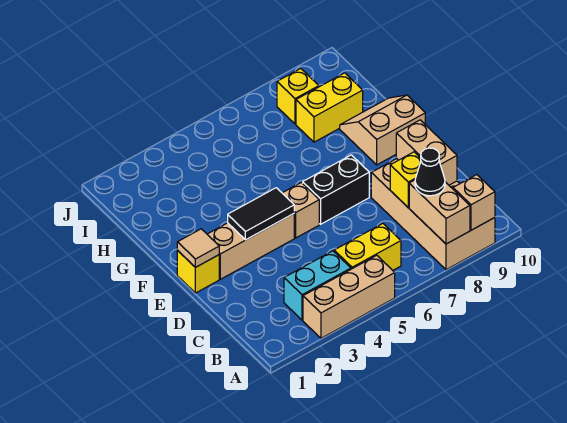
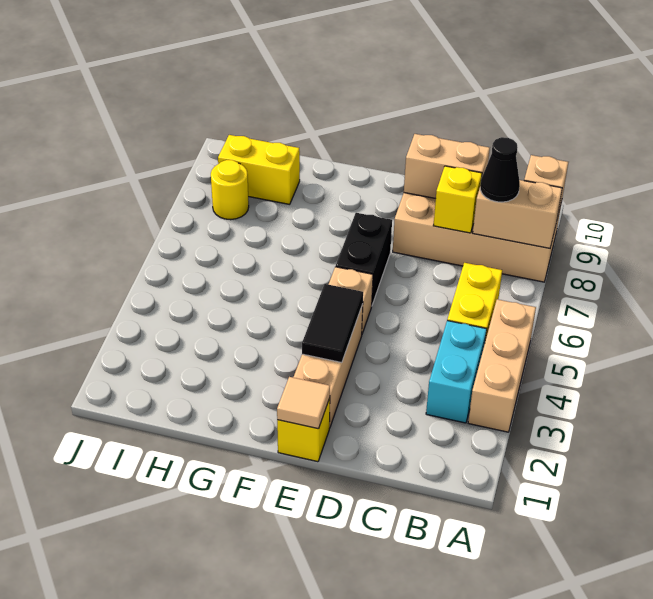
tan slope F9:G10 level 1 top F -> none
yellow brick H8:H9 level 1 -> yellow brick H9:I9 level 1
yellow brick I8 level 1 -> yellow round brick I8 level 1

